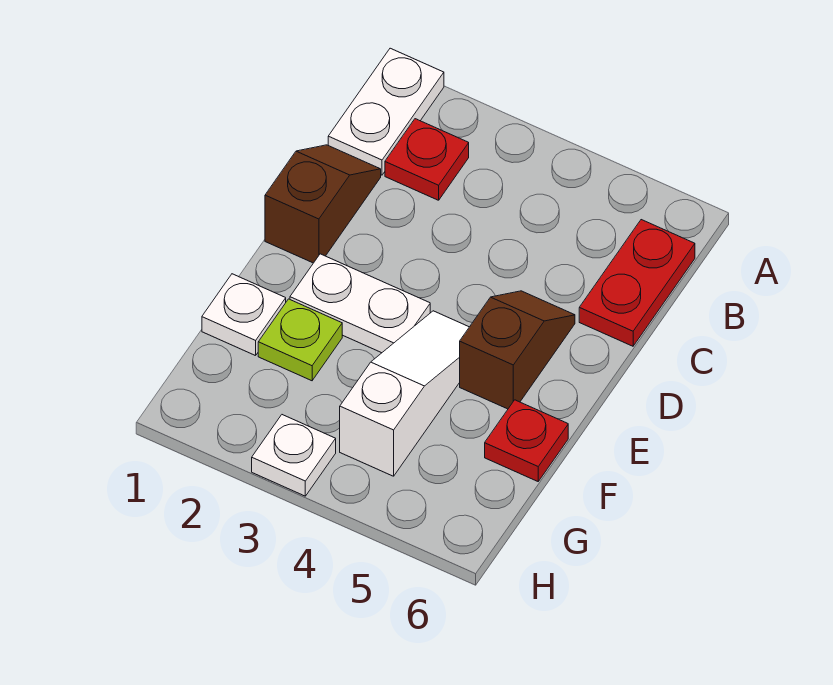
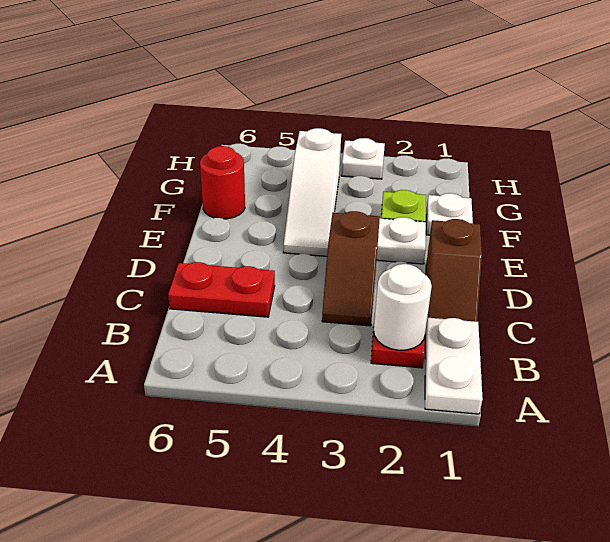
none -> white round brick B2 level 2
red plate B6:C6 level 1 -> red plate C5:C6 level 1
brown slope D5:E5 level 1 top E -> brown slope C3:D3 level 1 top D
red plate F6 level 1 -> red round brick F6 level 1

